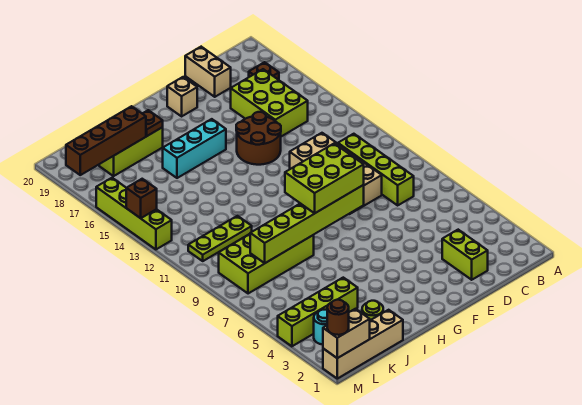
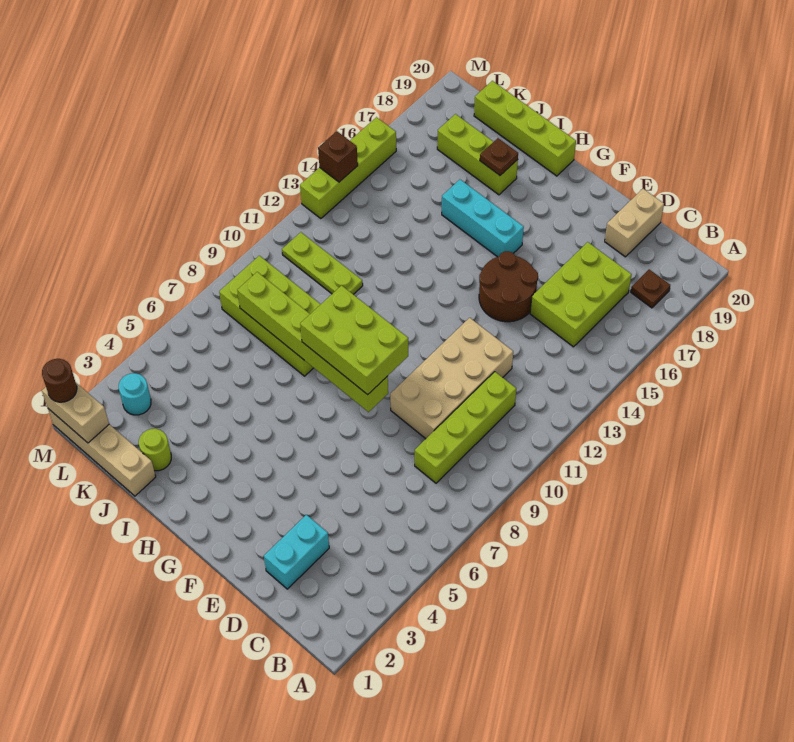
lime brick D2:D3 level 1 -> cyan brick D2:D3 level 1
tan brick F19 level 1 -> none
lime brick J4:M4 level 1 -> lime brick H20:K20 level 1
brown brick J18:M18 level 2 -> none

